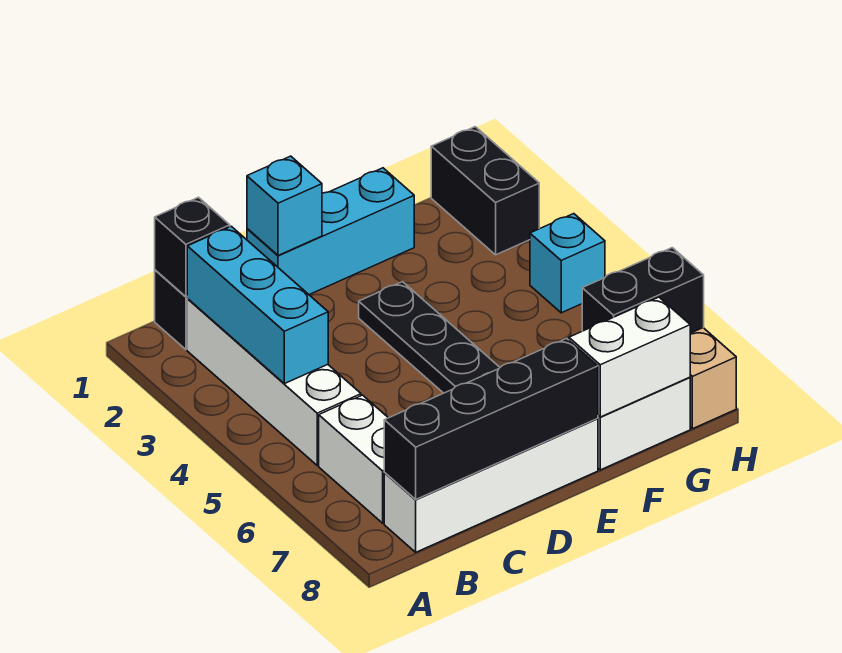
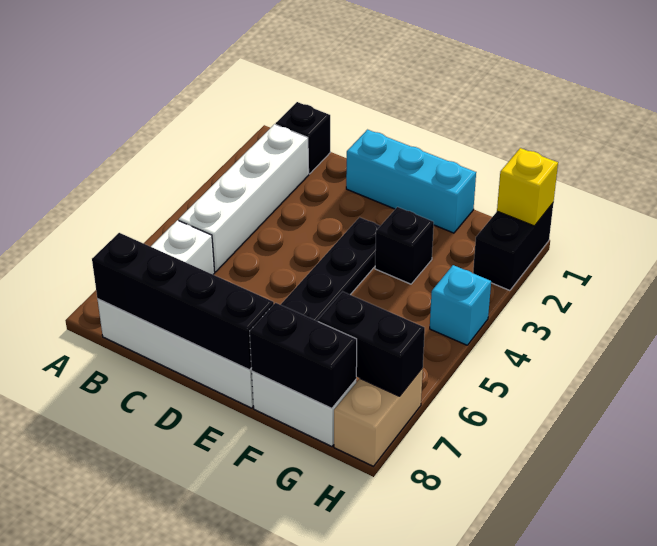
black brick B1 level 2 -> black brick F3 level 1
cyan brick B2:B4 level 2 -> none
cyan brick D1 level 2 -> none
white brick F8:G8 level 2 -> black brick F8:G8 level 2
none -> yellow brick H1 level 2

